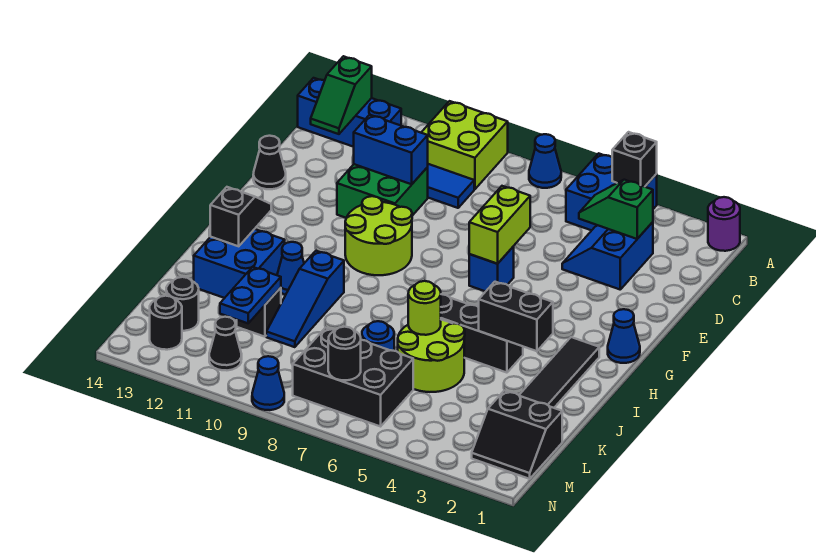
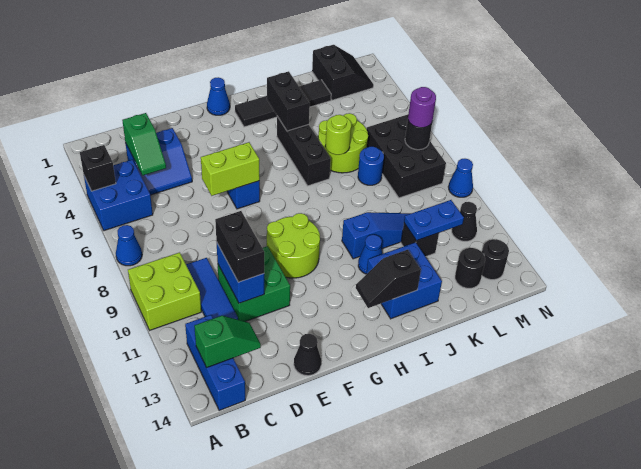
purple round brick A1 level 1 -> purple round brick M7 level 3
none -> black brick D10:D11 level 3

